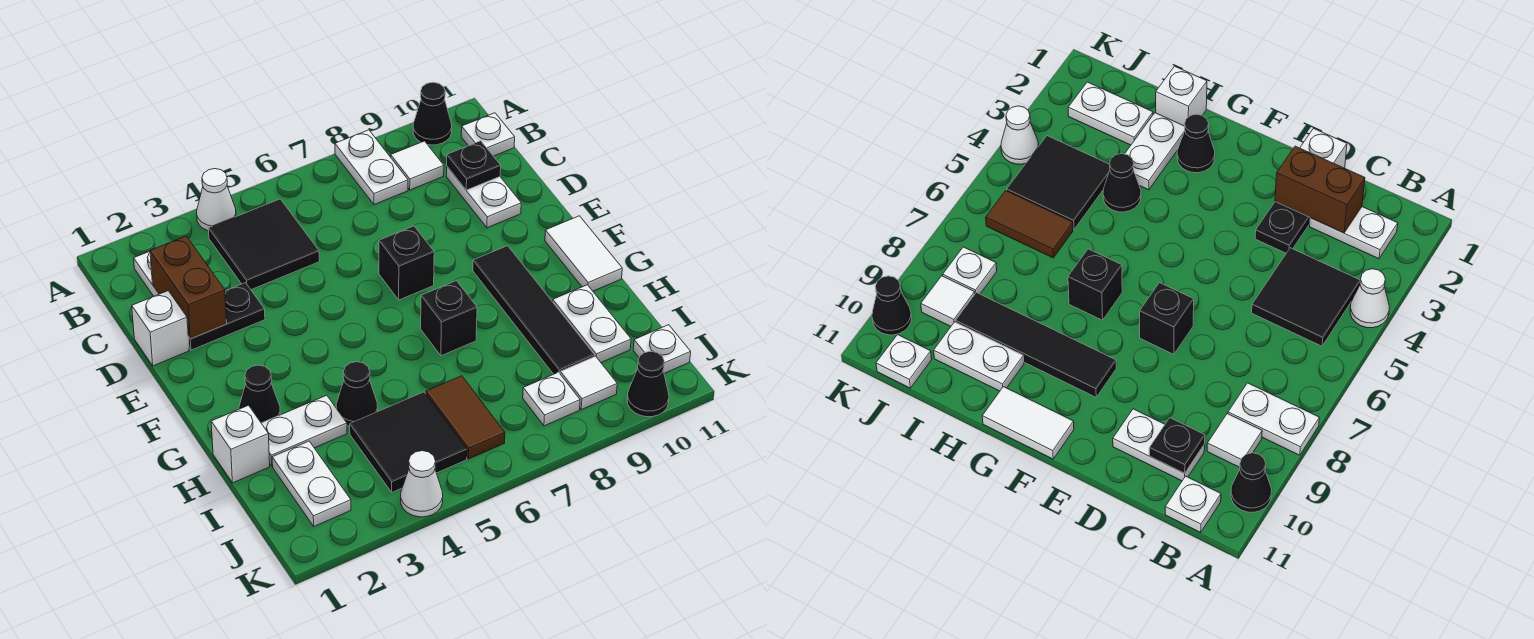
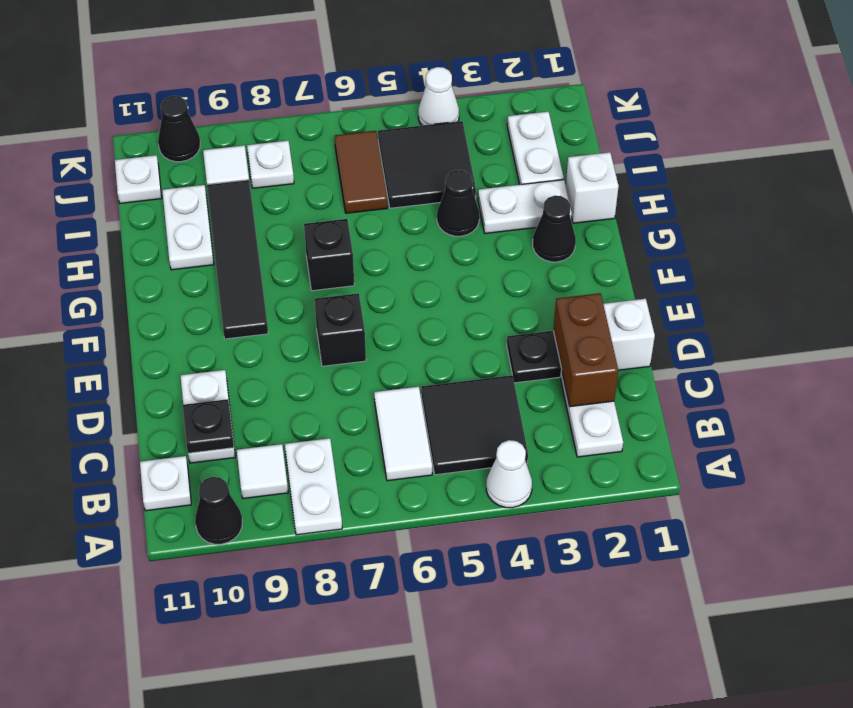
white tile F11:G11 level 1 -> white tile B6:C6 level 1

